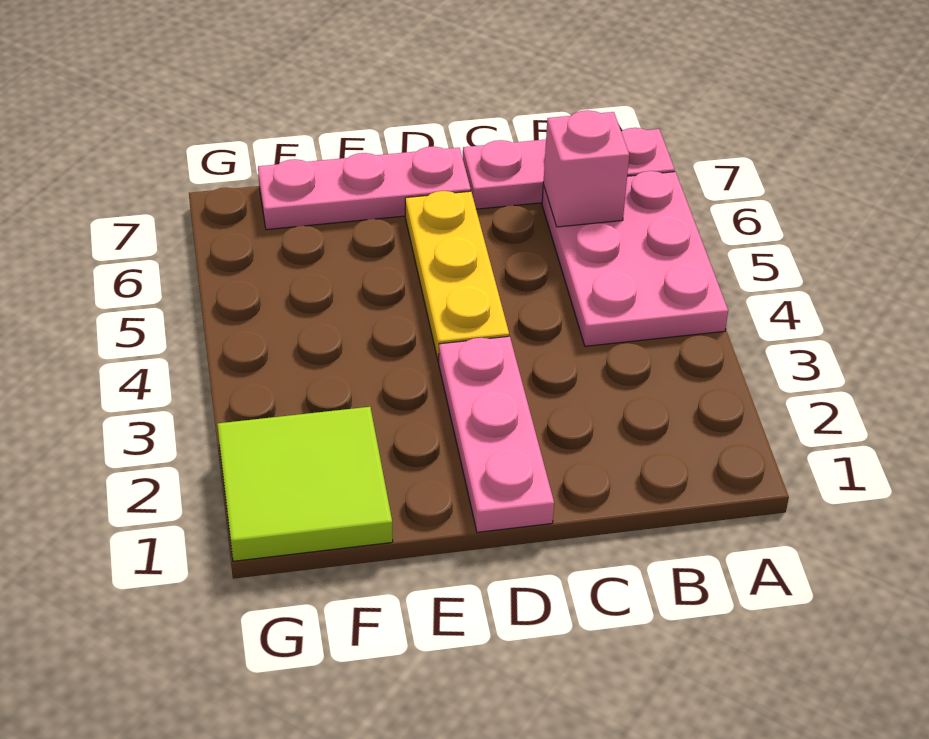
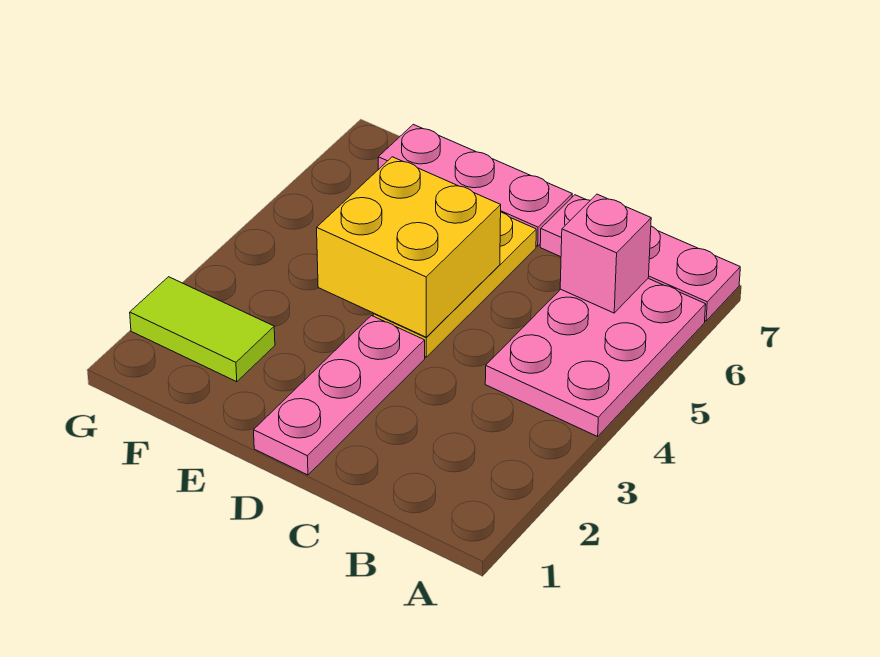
none -> yellow brick D4:E5 level 2
lime tile F1:G2 level 1 -> lime tile F2:G2 level 1

